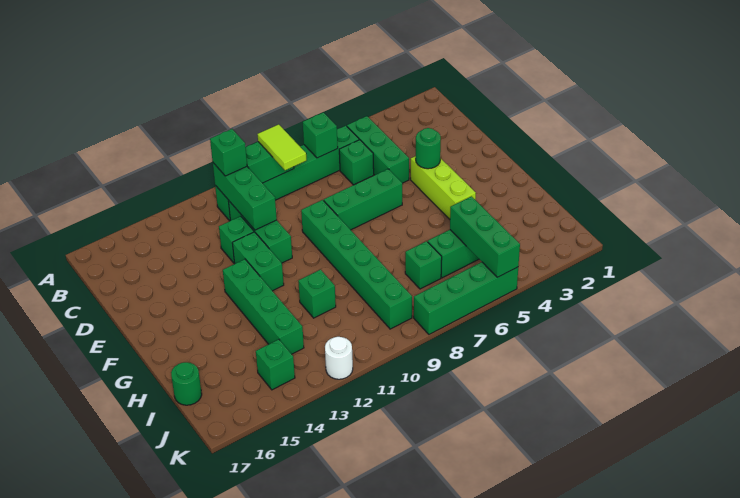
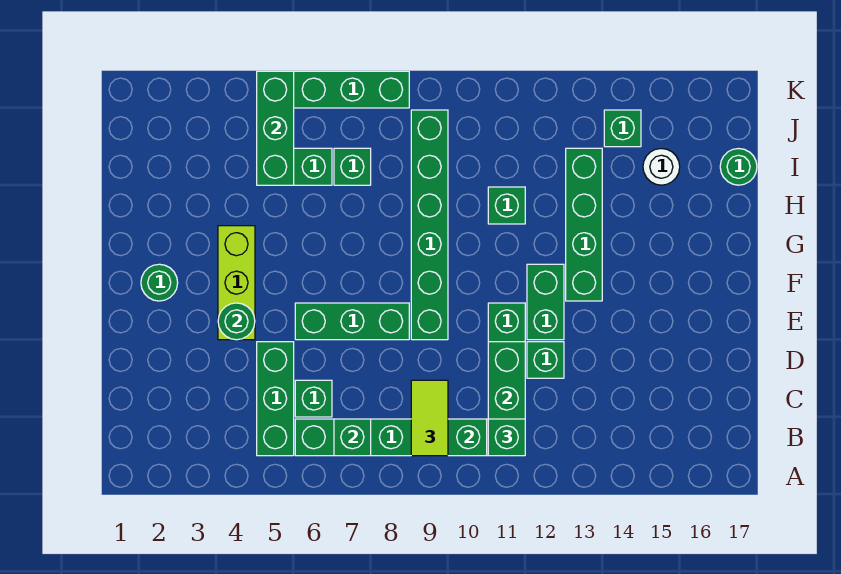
none -> green round brick F2 level 1
white round brick K12 level 1 -> white round brick I15 level 1

